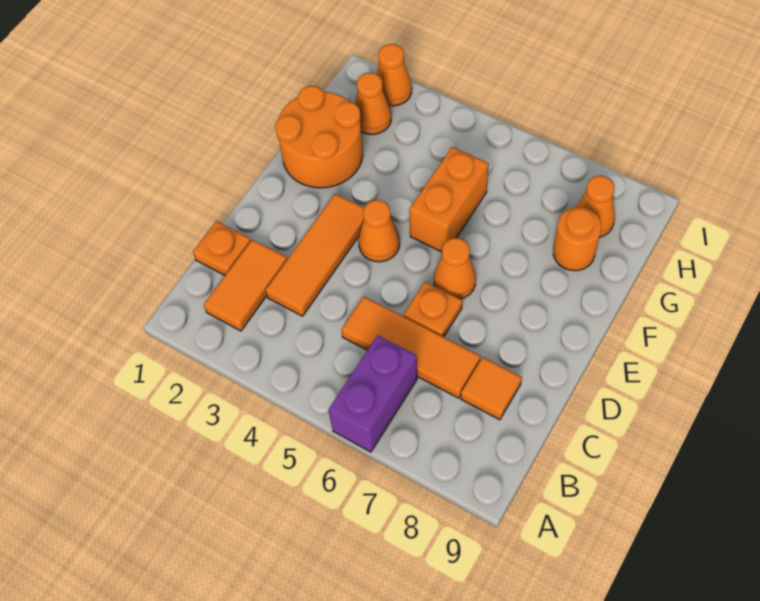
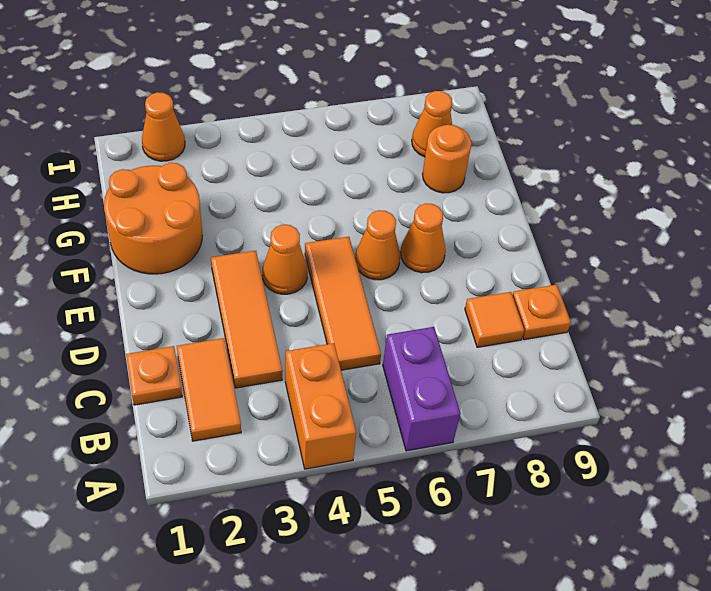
orange tile C5:C7 level 1 -> orange tile C5:E5 level 1
orange plate D6 level 1 -> orange plate C9 level 1
orange brick F5:G5 level 1 -> orange brick A4:B4 level 1
orange cone H2 level 1 -> orange cone E7 level 1

